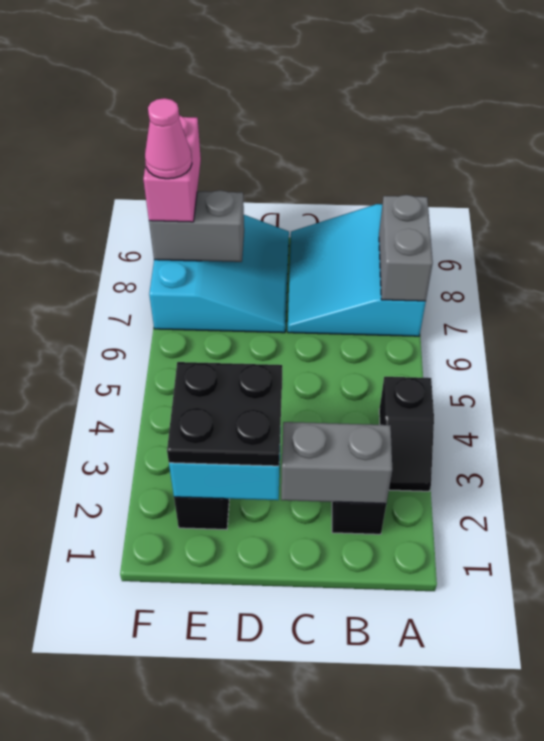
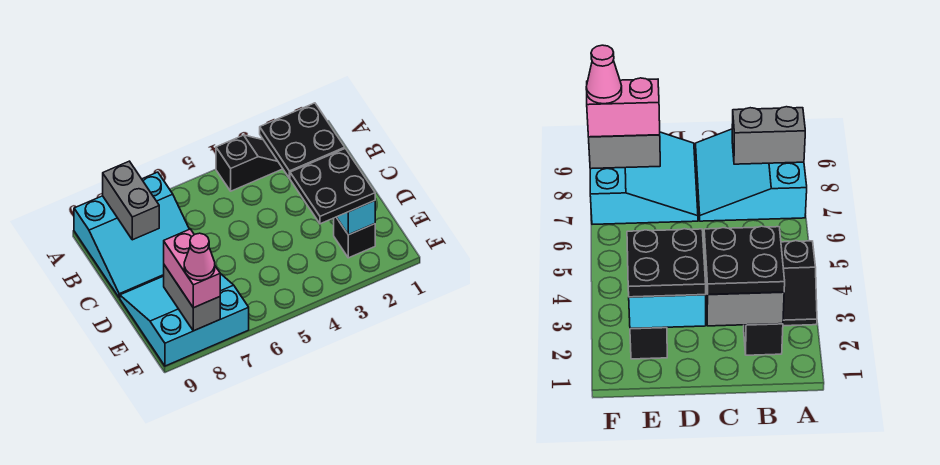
grey brick A7:A8 level 2 -> grey brick A8:B8 level 2
none -> black plate B2:C3 level 3
pink brick F8:F9 level 3 -> pink brick E8:F8 level 3

